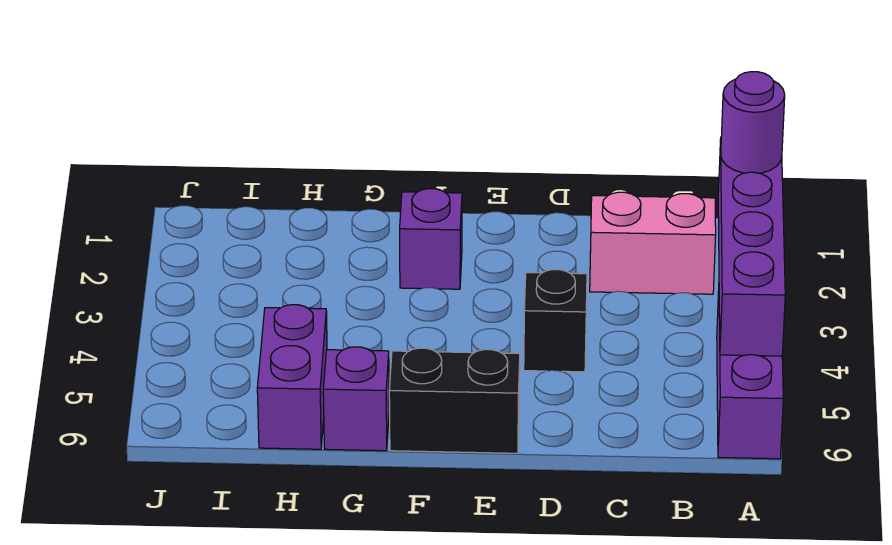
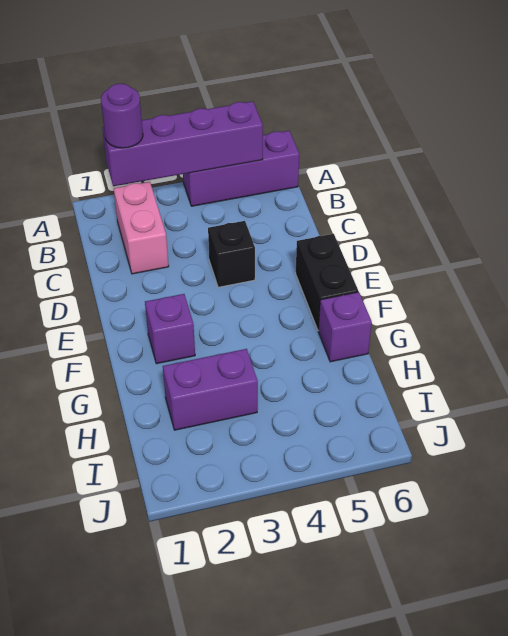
purple brick H5:H6 level 1 -> purple brick H2:H3 level 1

